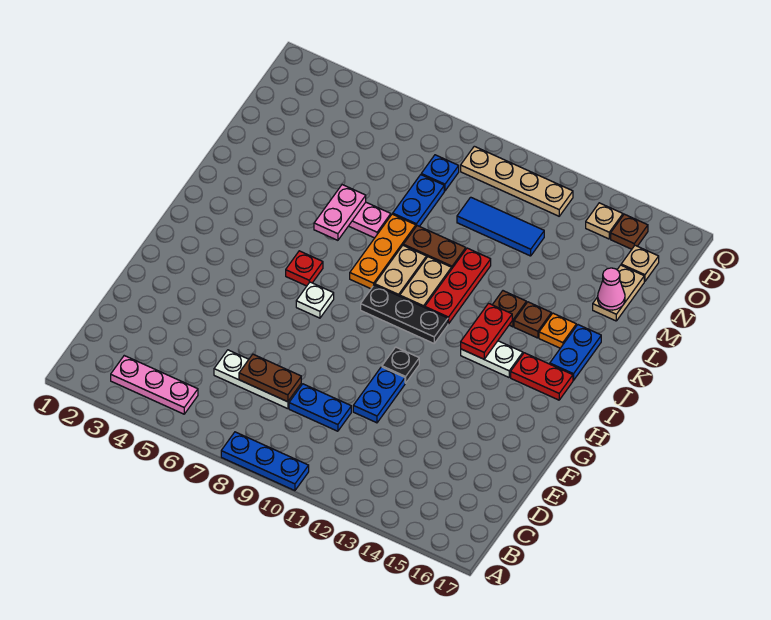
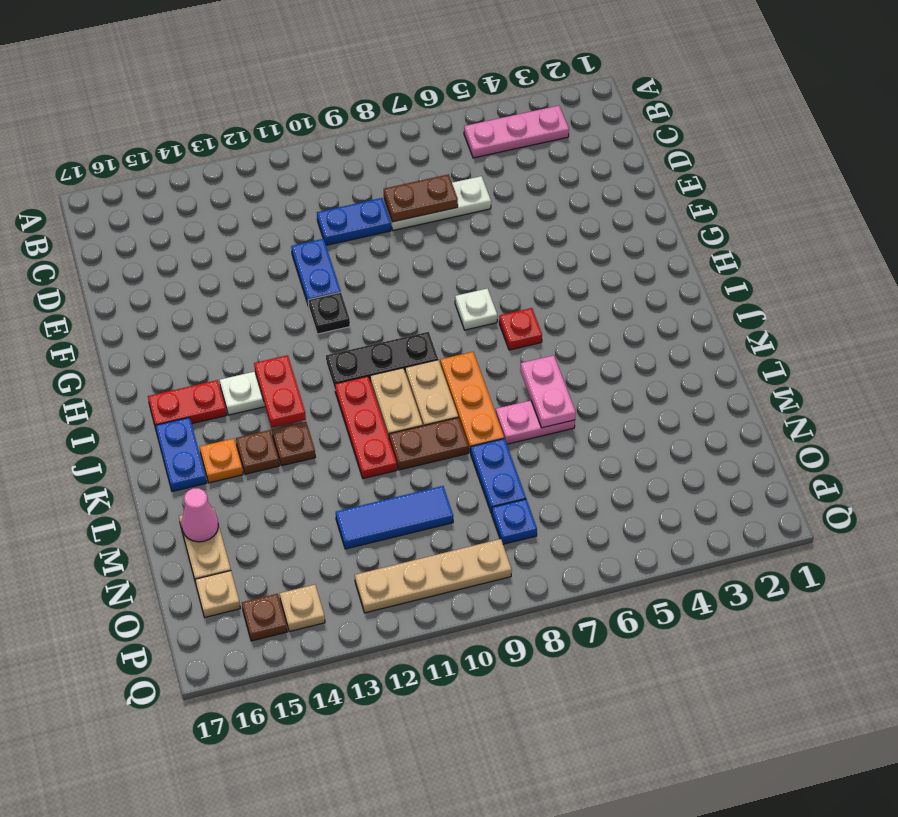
blue plate A8:A10 level 1 -> none

